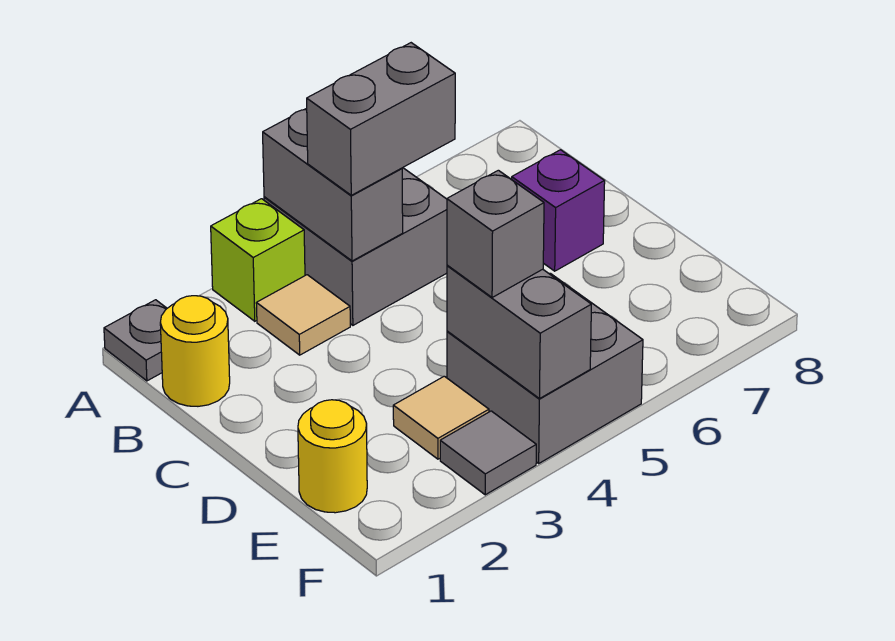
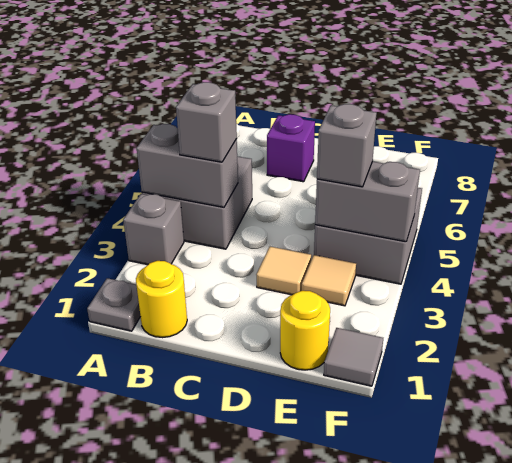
lime brick A3 level 1 -> grey brick A3 level 1
tan tile B3 level 1 -> tan tile D3 level 1
grey brick B4:B5 level 3 -> grey brick B4 level 3
grey tile F3 level 1 -> grey tile F1 level 1

